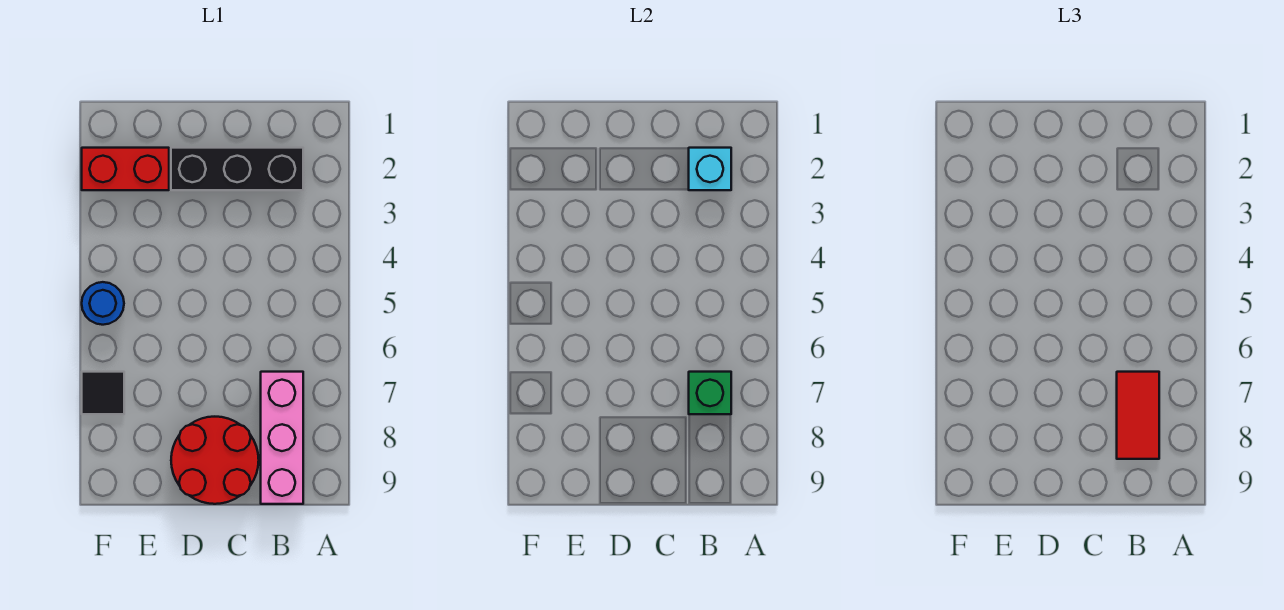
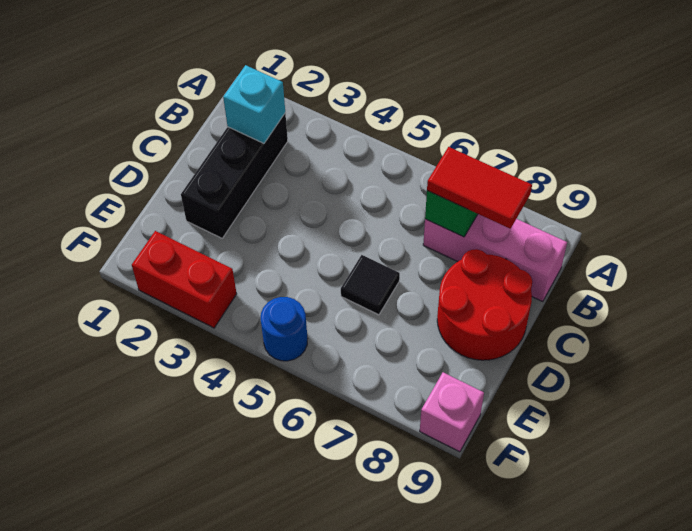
red brick E2:F2 level 1 -> red brick F2:F3 level 1
black tile F7 level 1 -> black tile D6 level 1
none -> pink brick F9 level 1

